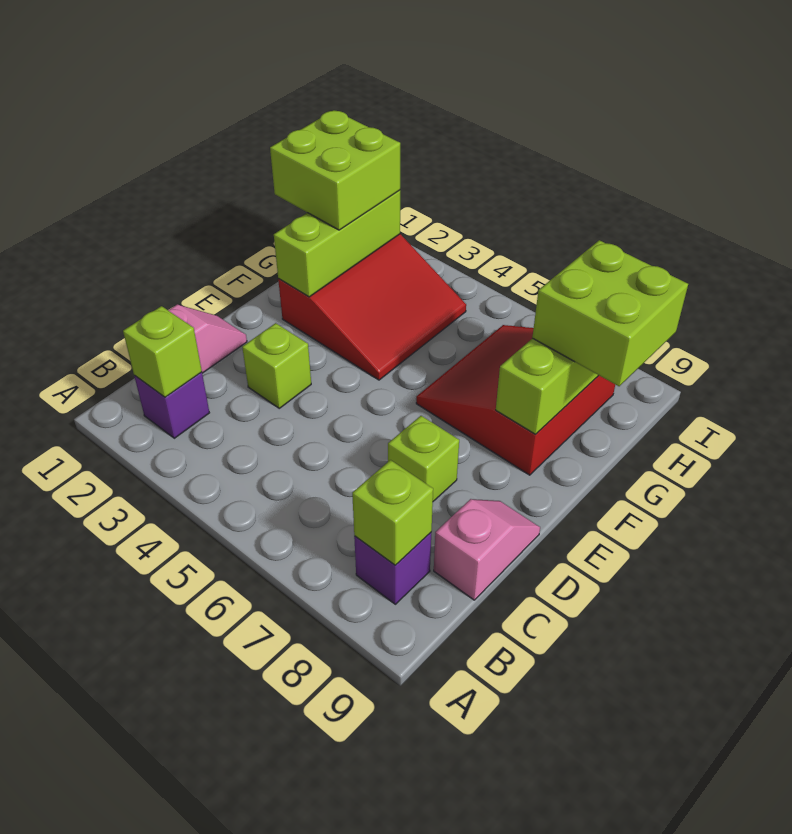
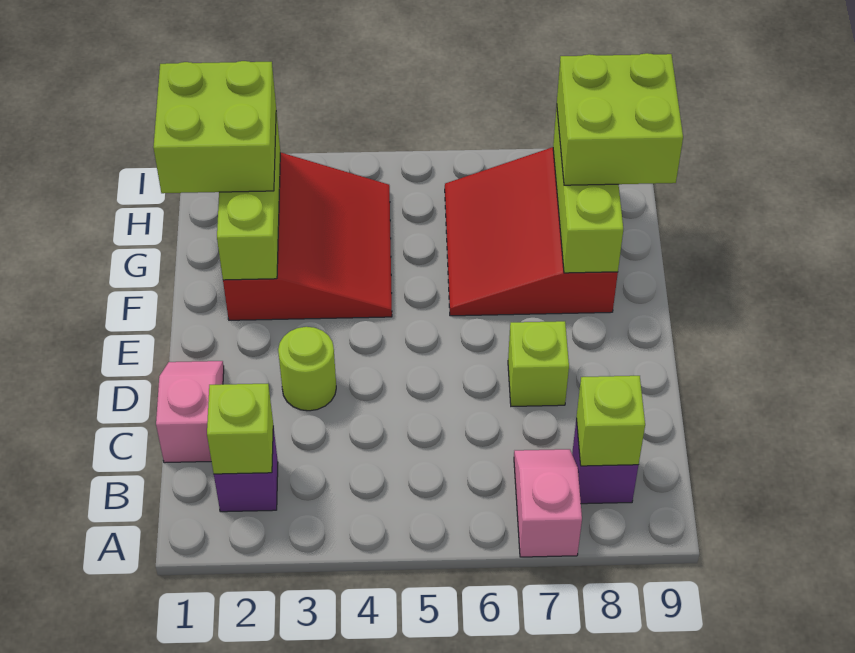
pink slope C9:D9 level 1 top C -> pink slope A7:B7 level 1 top A
lime brick D3 level 1 -> lime round brick D3 level 1

